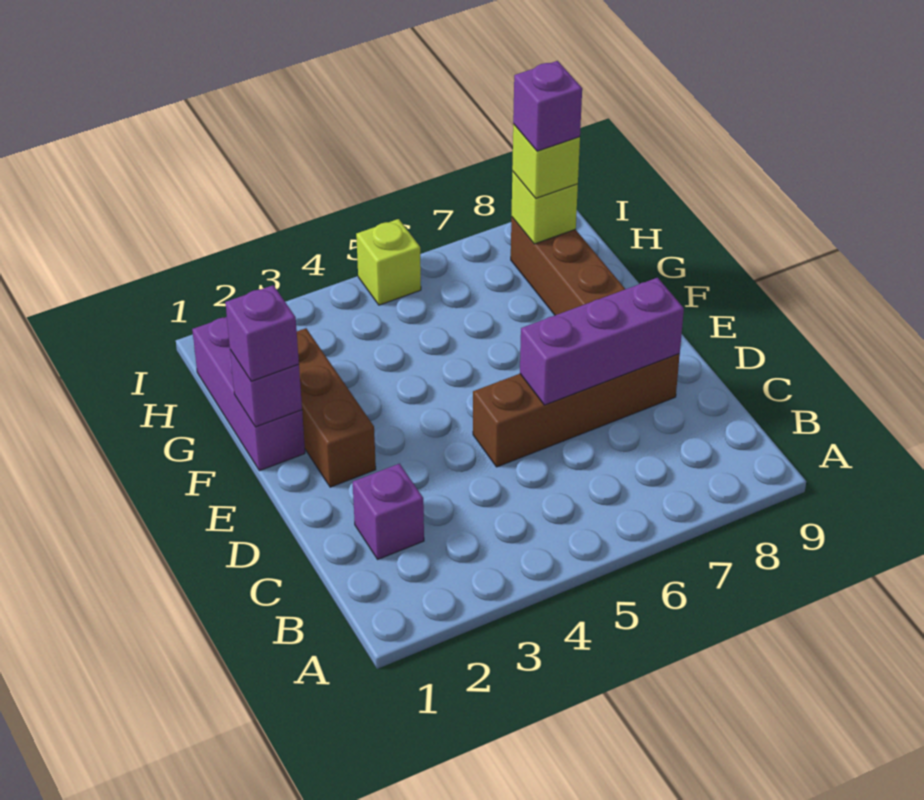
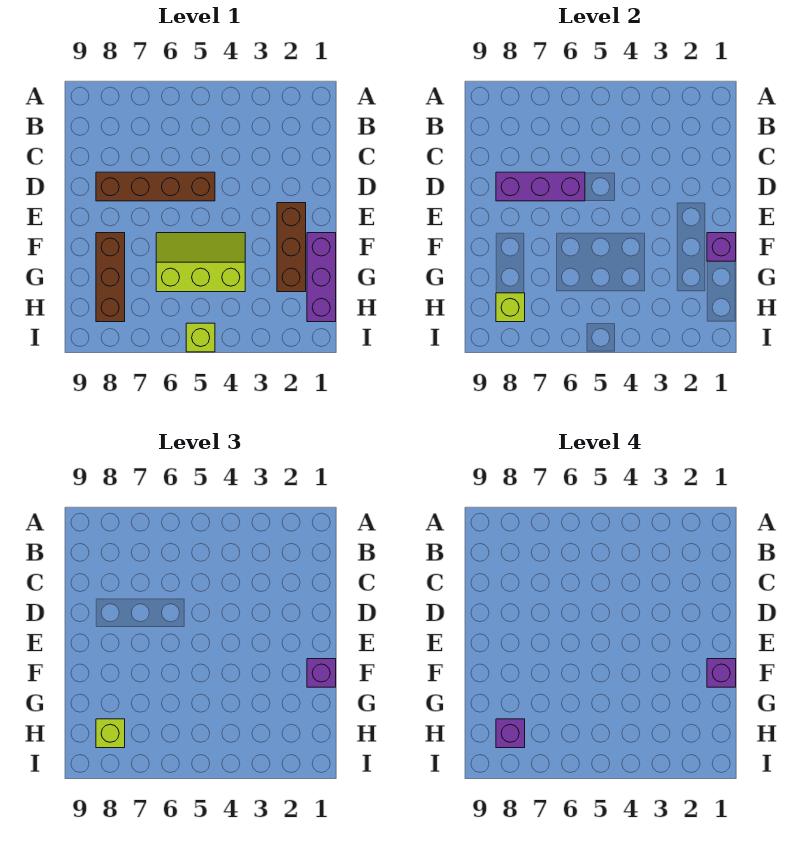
purple brick C2 level 1 -> purple brick F1 level 4
none -> lime slope F4:G6 level 1 top G

